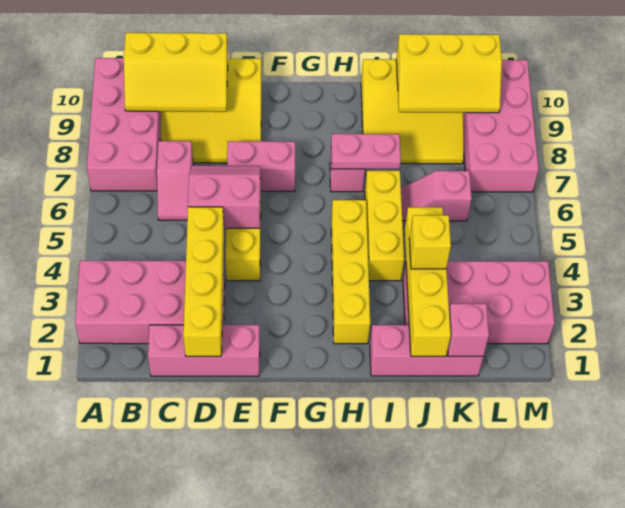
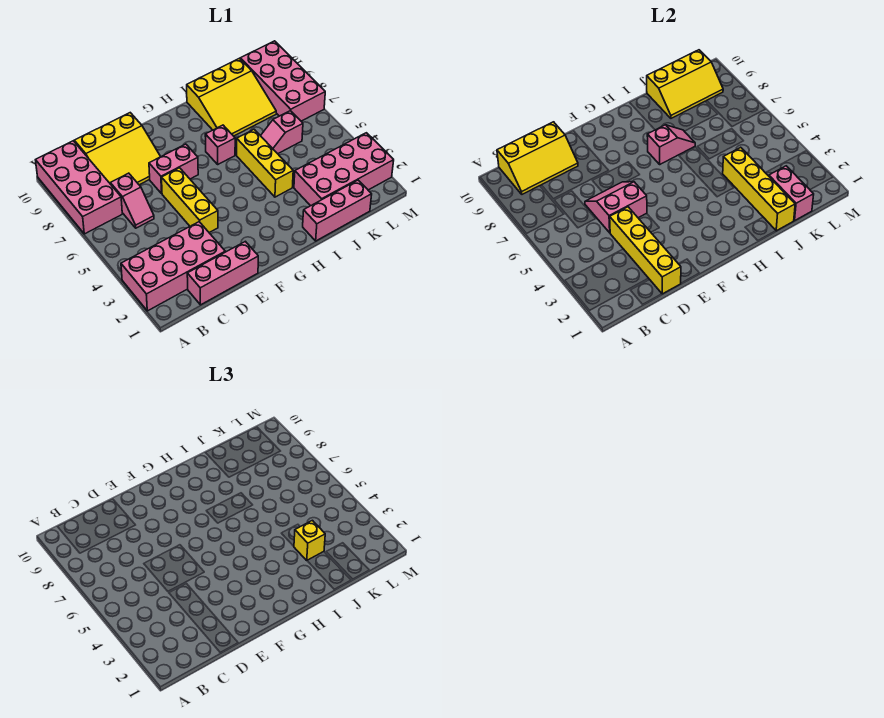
yellow brick H2:H5 level 1 -> none
pink plate H7:I7 level 2 -> pink slope H7:I7 level 2 top H
pink brick K1 level 2 -> pink brick K1:K2 level 2

